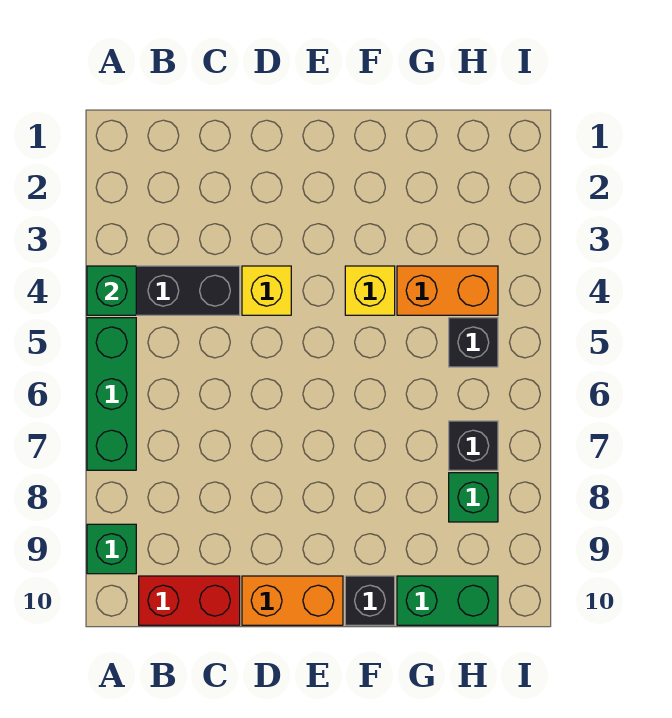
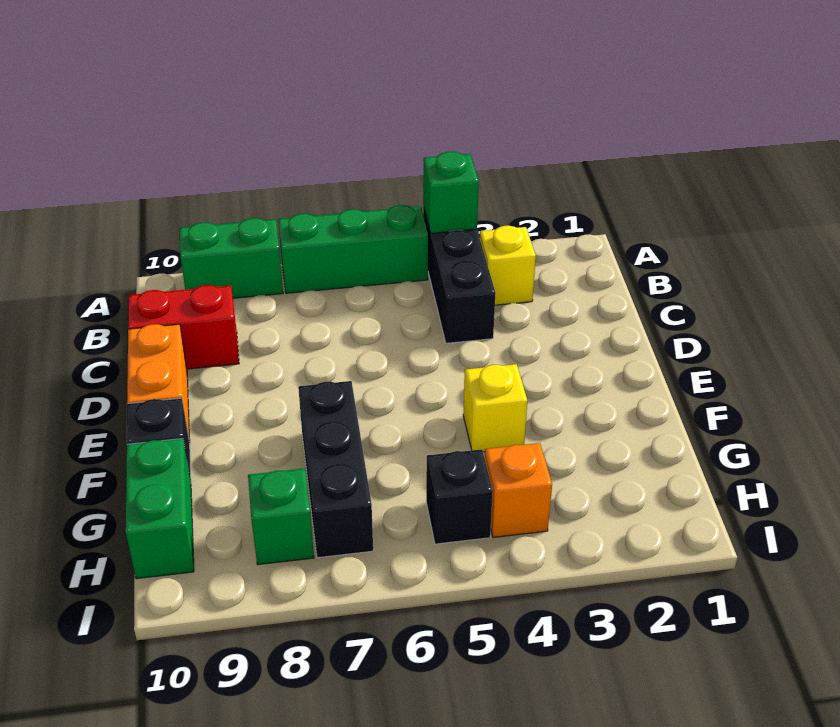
green brick A9 level 1 -> green brick A8:A9 level 1
red brick B10:C10 level 1 -> red brick C9:C10 level 1
yellow brick D4 level 1 -> yellow brick B3 level 1
orange brick G4:H4 level 1 -> orange brick H4 level 1
black brick H7 level 1 -> black brick F7:H7 level 1

